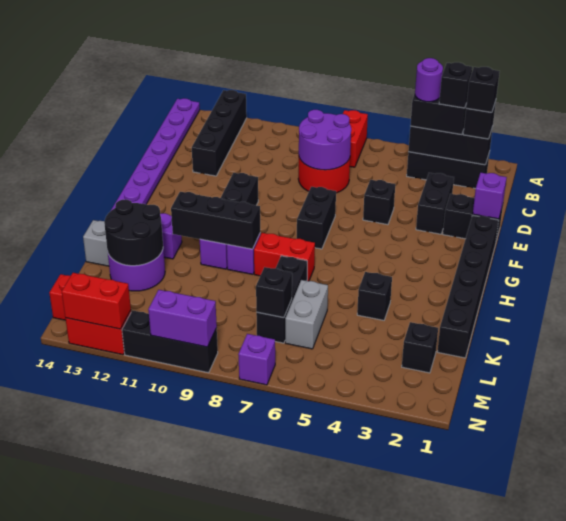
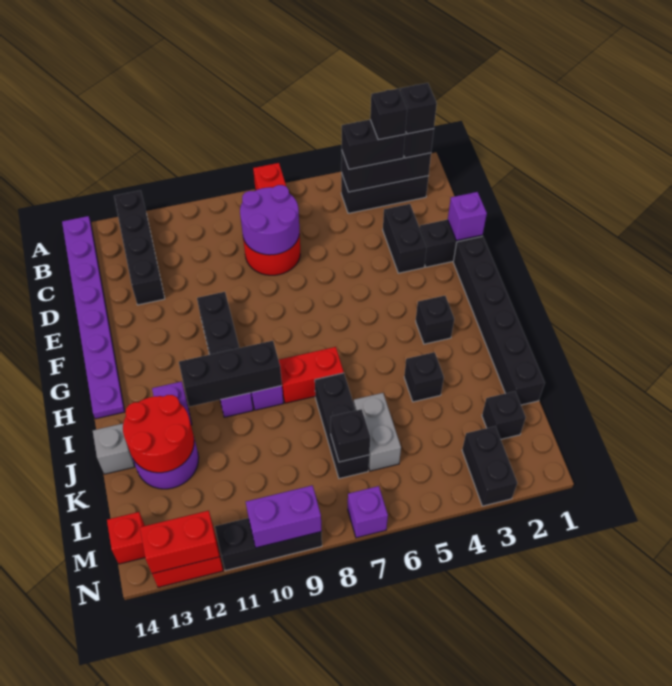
purple round brick B4 level 4 -> none
black brick E5 level 1 -> black brick H3 level 1
black brick F7:G7 level 1 -> black brick M3:N3 level 1
black round brick J12:K13 level 2 -> red round brick J12:K13 level 2

